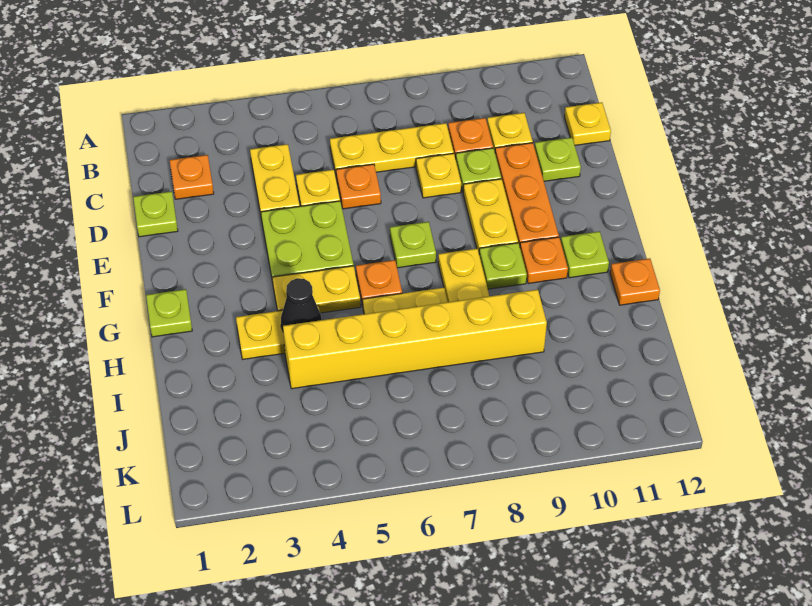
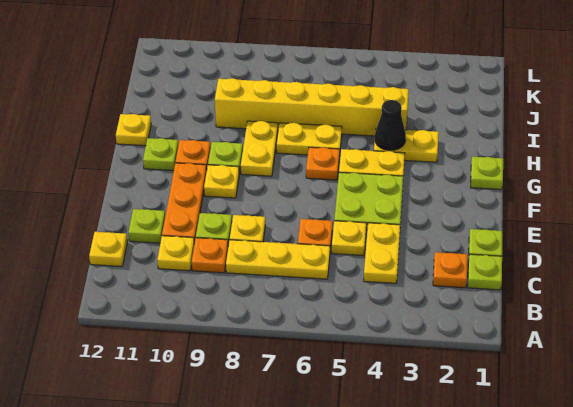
yellow plate E9:F9 level 1 -> yellow plate F9 level 1
lime plate F7 level 1 -> lime plate C1 level 1
orange plate H12 level 1 -> yellow plate H12 level 1

